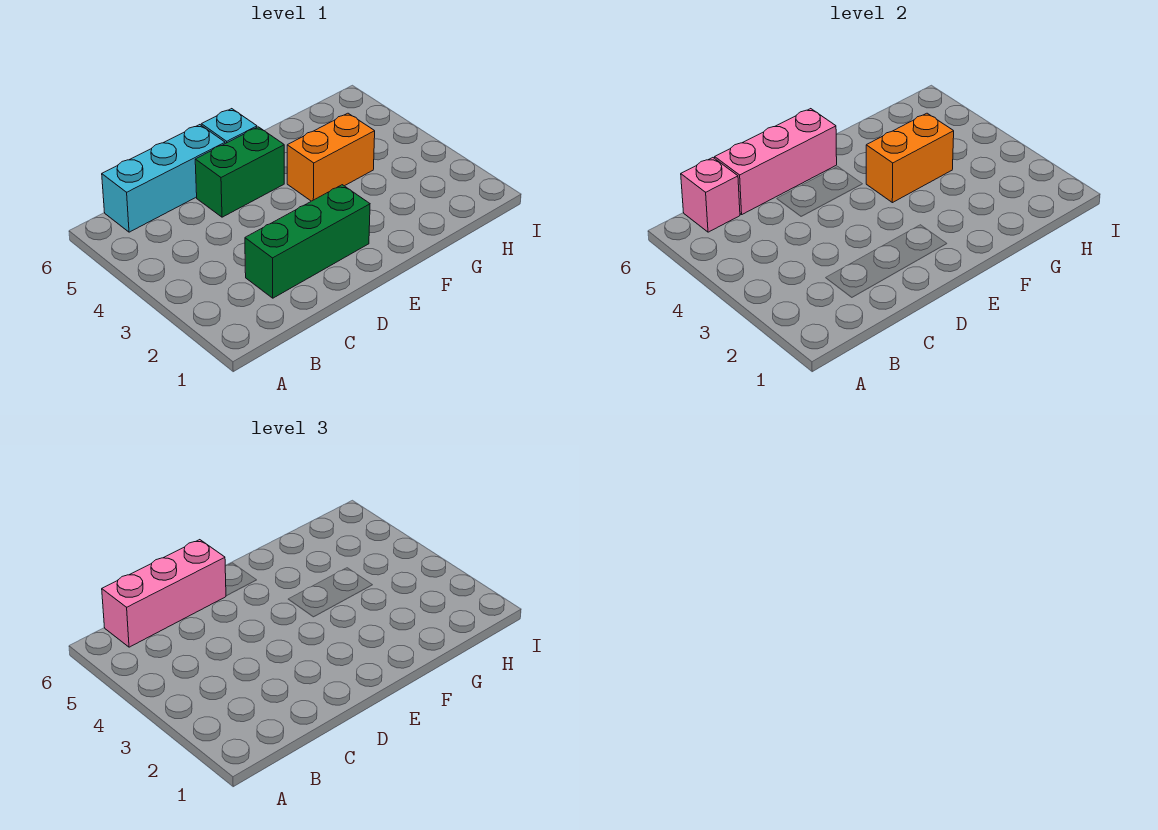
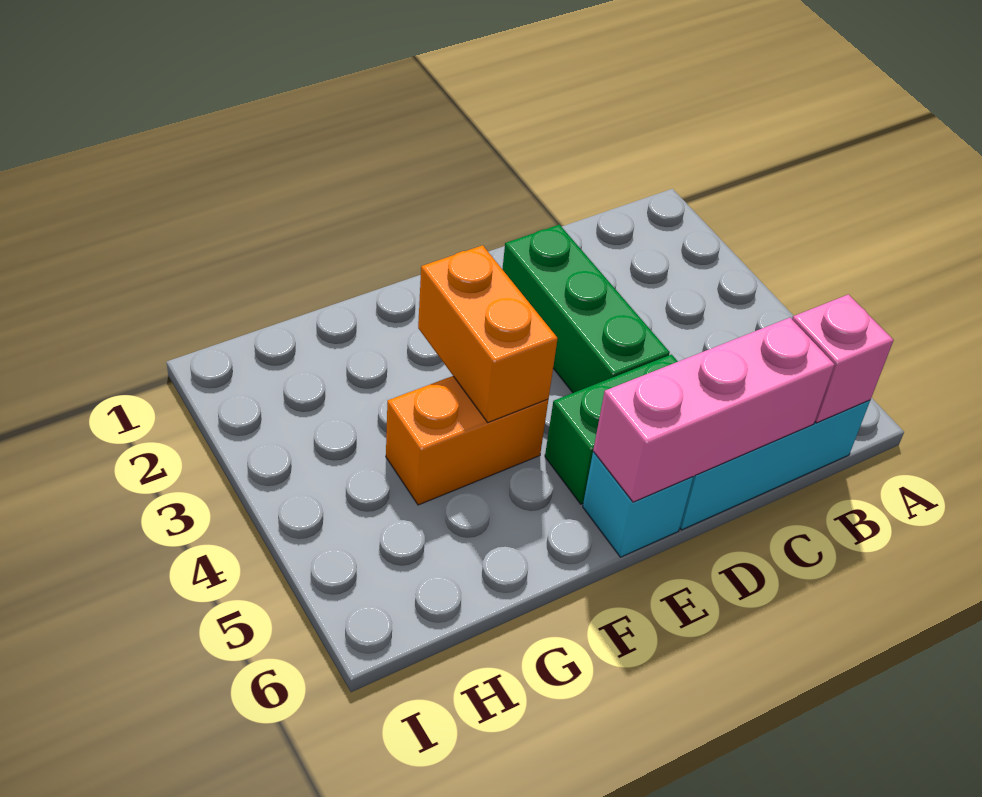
pink brick B6:D6 level 3 -> none
green brick C2:E2 level 1 -> green brick D2:D4 level 1
orange brick F4:G4 level 2 -> orange brick F3:F4 level 2

